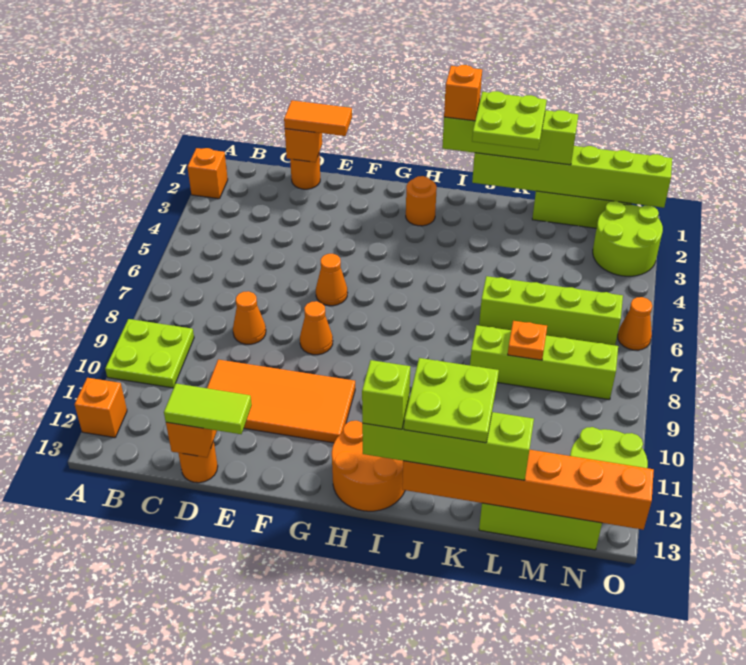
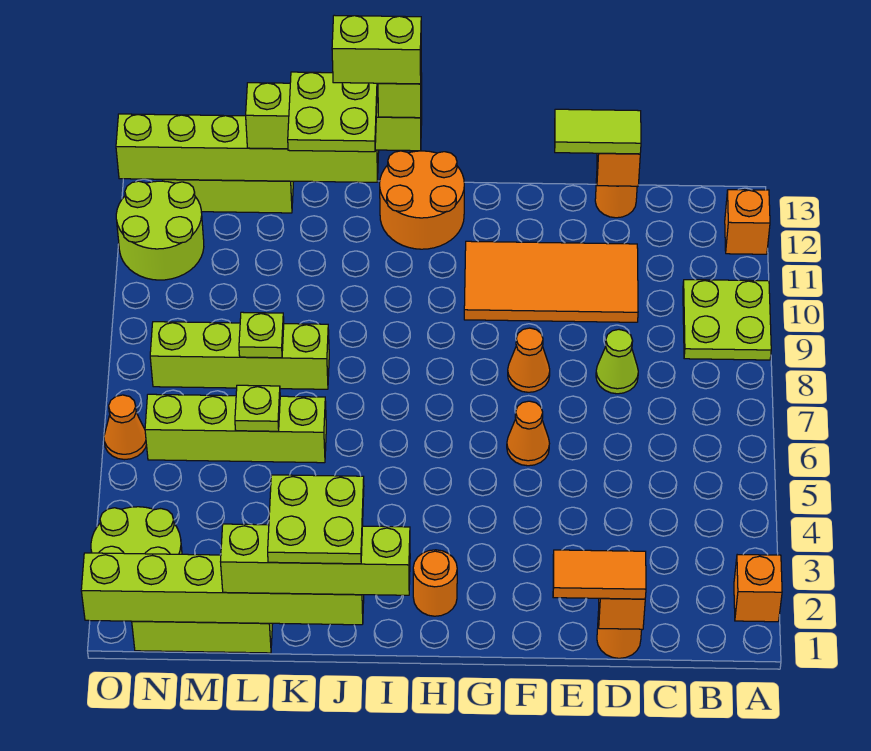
orange cone D8 level 1 -> lime cone D8 level 1
orange brick I1 level 4 -> none
none -> lime brick I13:J13 level 5
orange brick J13:O13 level 2 -> lime brick J13:O13 level 2
none -> lime plate L6 level 2
orange plate L8 level 2 -> lime plate L8 level 2

